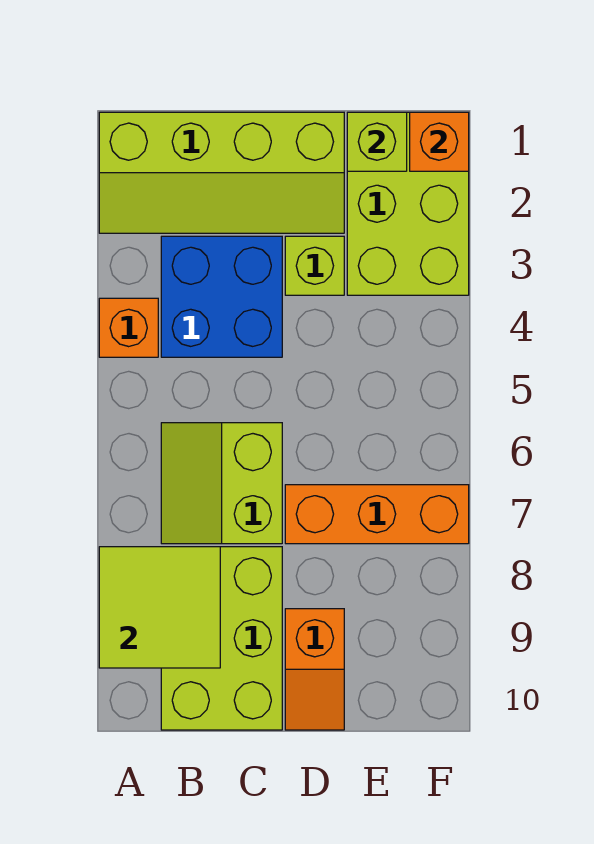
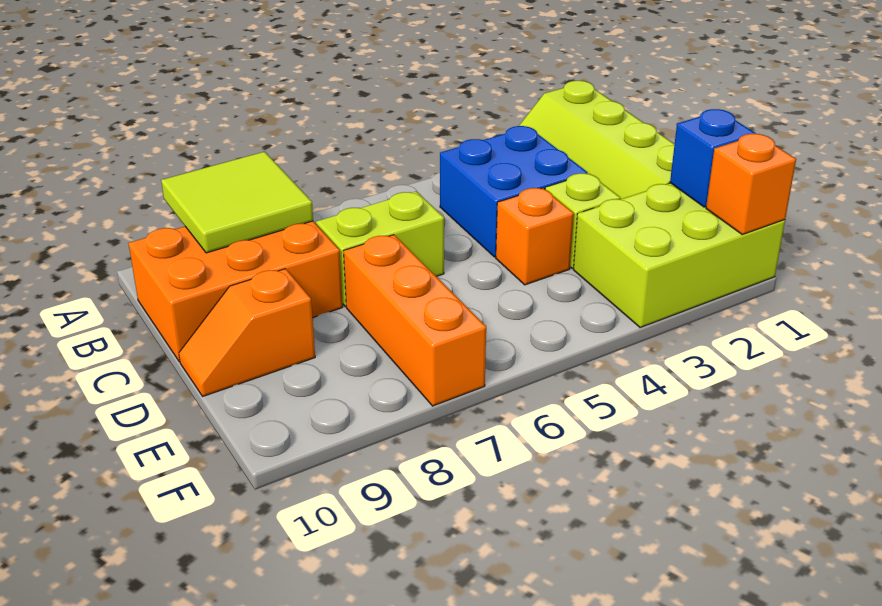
orange brick A4 level 1 -> orange brick D4 level 1
lime brick B8:C10 level 1 -> orange brick B8:C10 level 1
lime brick E1 level 2 -> blue brick E1 level 2

